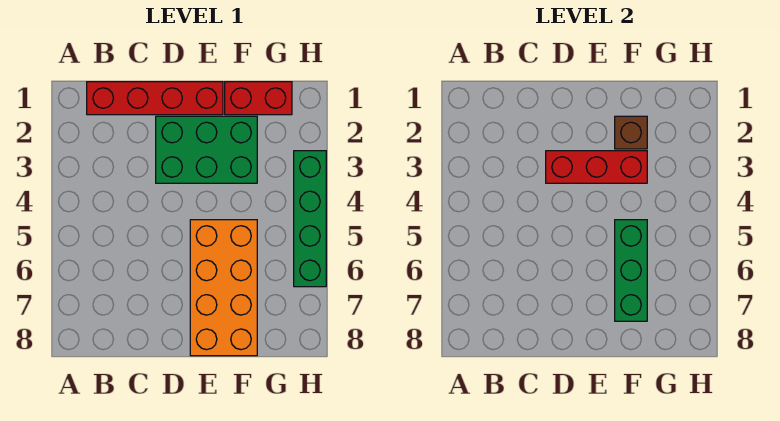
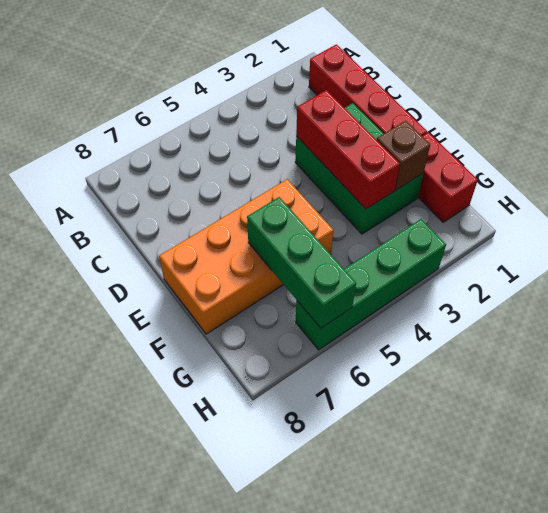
green brick F5:F7 level 2 -> green brick F6:H6 level 2

